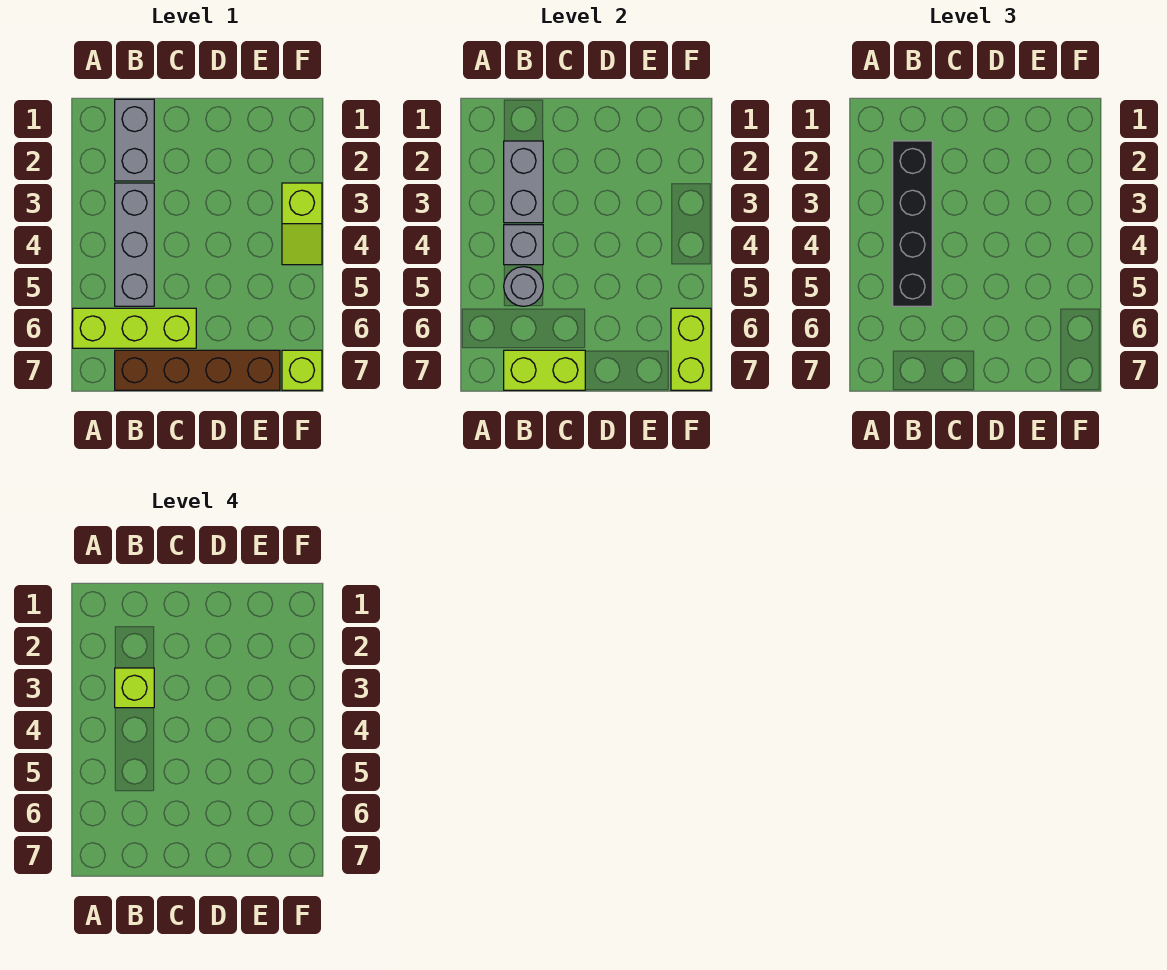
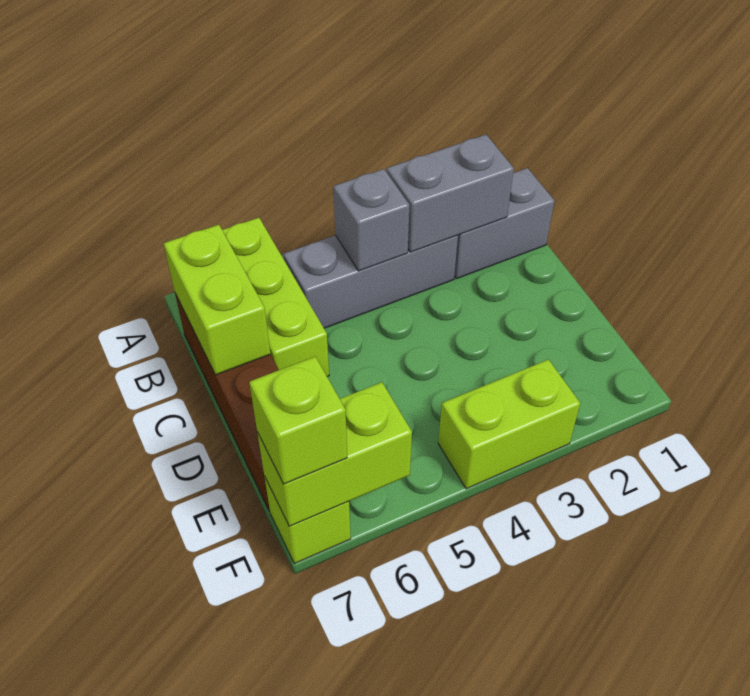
black brick B2:B5 level 3 -> none
lime brick B3 level 4 -> lime brick F7 level 3
grey round brick B5 level 2 -> none
lime slope F3:F4 level 1 top 3 -> lime brick F3:F4 level 1

